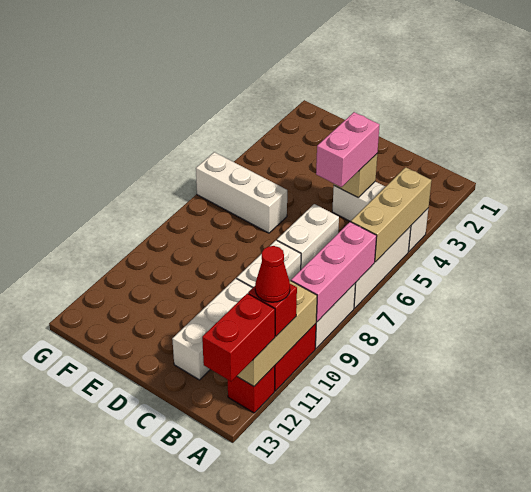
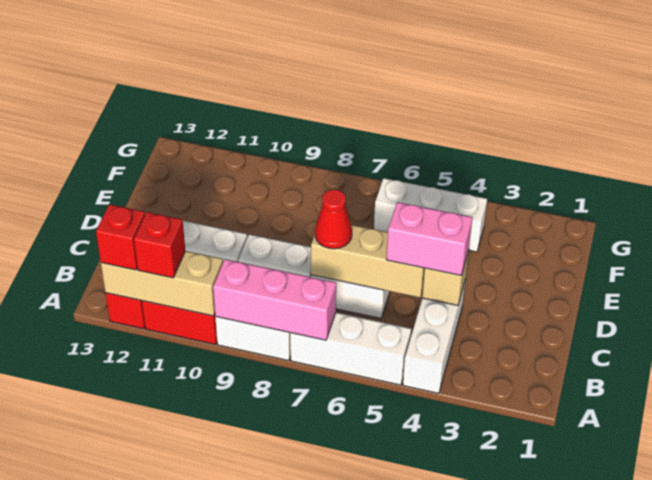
tan brick A4:A6 level 2 -> tan brick C5:C7 level 2
red cone A11 level 4 -> red cone C7 level 3
red brick A12:A13 level 3 -> red brick A12 level 3
white brick E6:G6 level 1 -> white brick F4:F6 level 1

